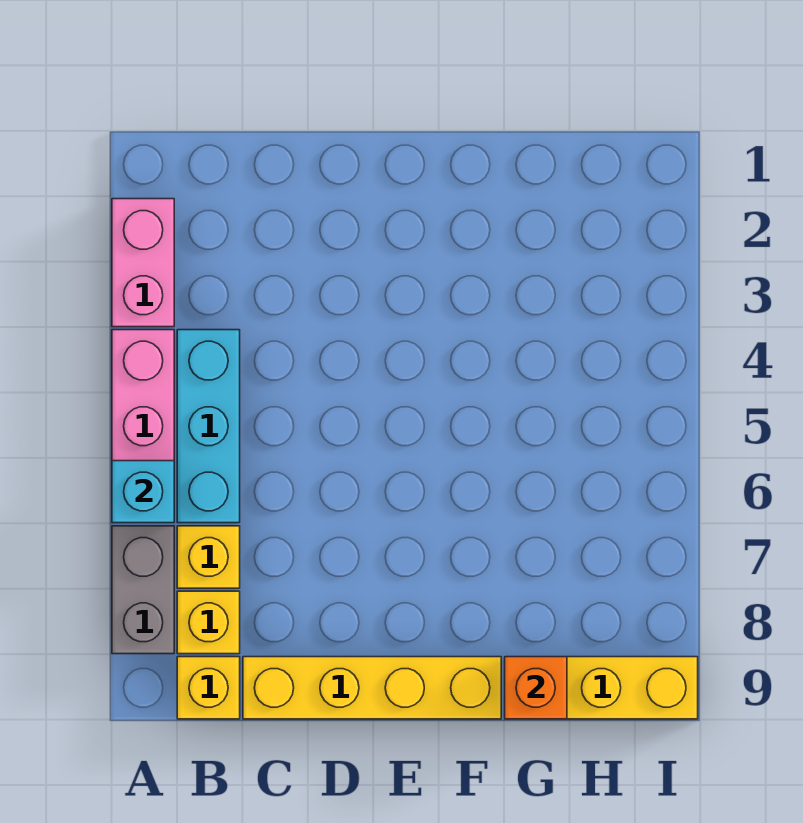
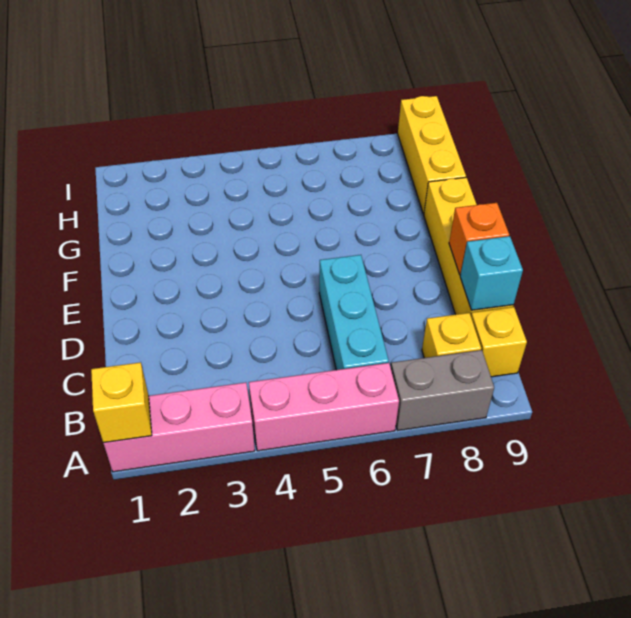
pink brick A2:A3 level 1 -> pink brick A1:A3 level 1
cyan brick A6 level 2 -> cyan brick C9 level 2
cyan brick B4:B6 level 1 -> cyan brick B6:D6 level 1
yellow brick B7 level 1 -> yellow brick A1 level 2
orange brick G9 level 2 -> orange brick D9 level 2

